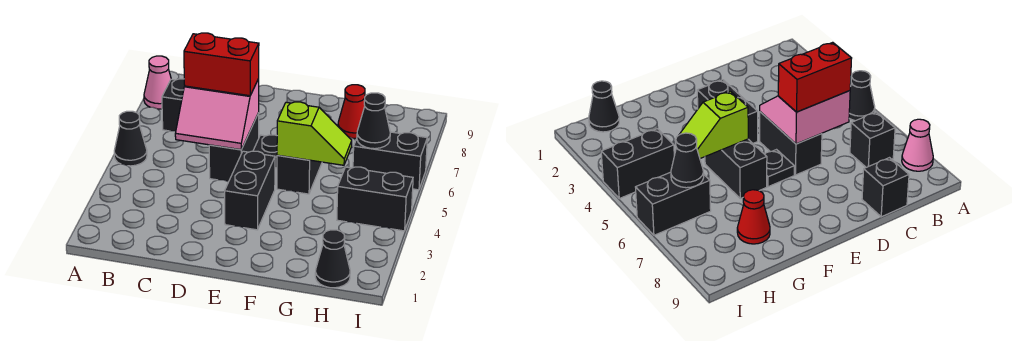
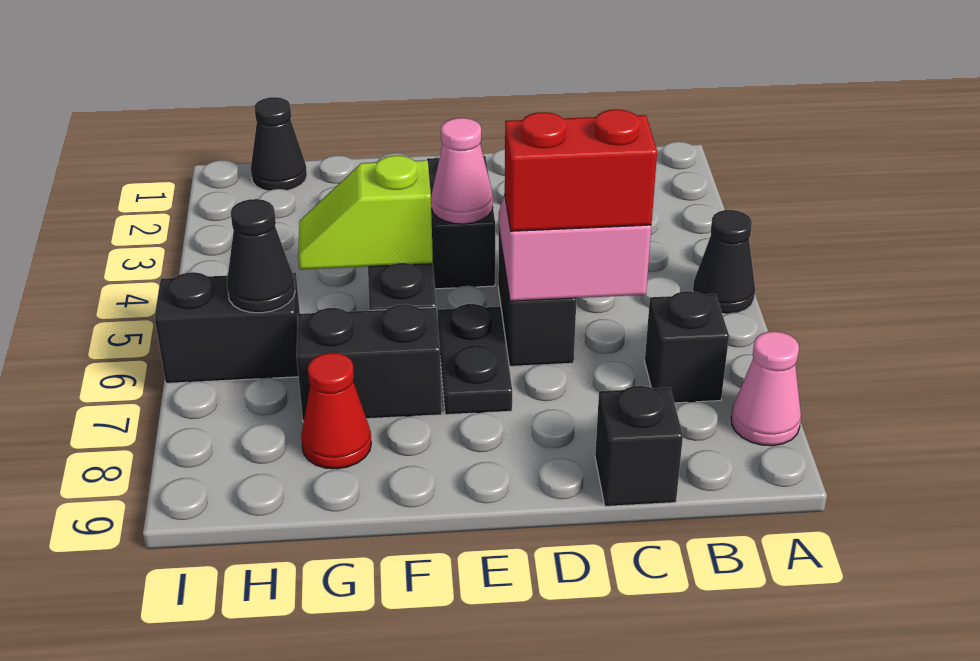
none -> pink cone E4 level 2
black plate E6 level 1 -> black plate E6:E7 level 1
black brick H4:I4 level 1 -> black brick F7:G7 level 1

